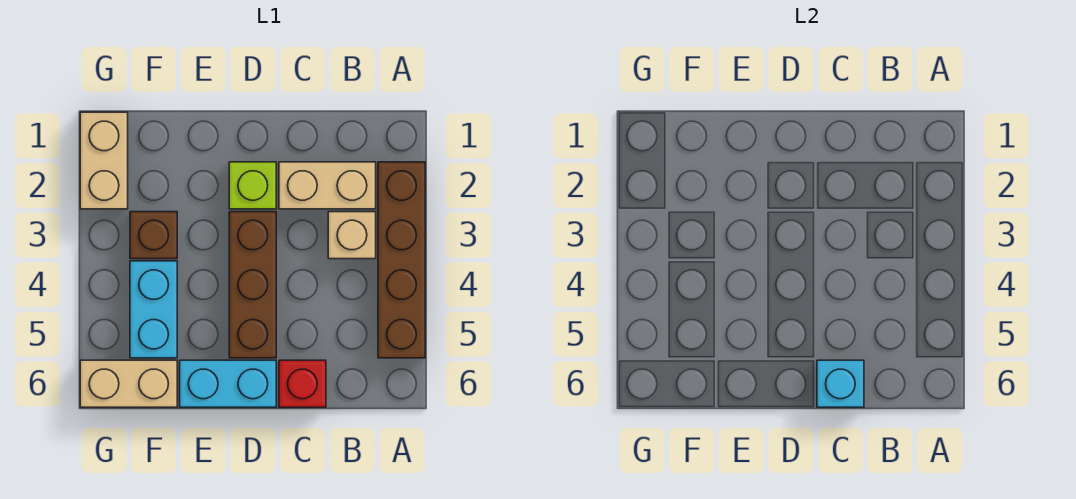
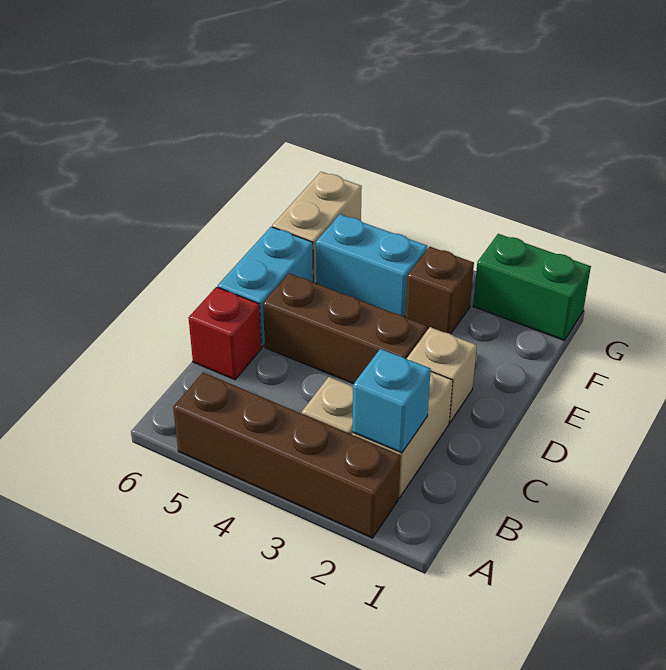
cyan brick C6 level 2 -> cyan brick B2 level 2
lime brick D2 level 1 -> tan brick D2 level 1
tan brick G1:G2 level 1 -> green brick G1:G2 level 1

